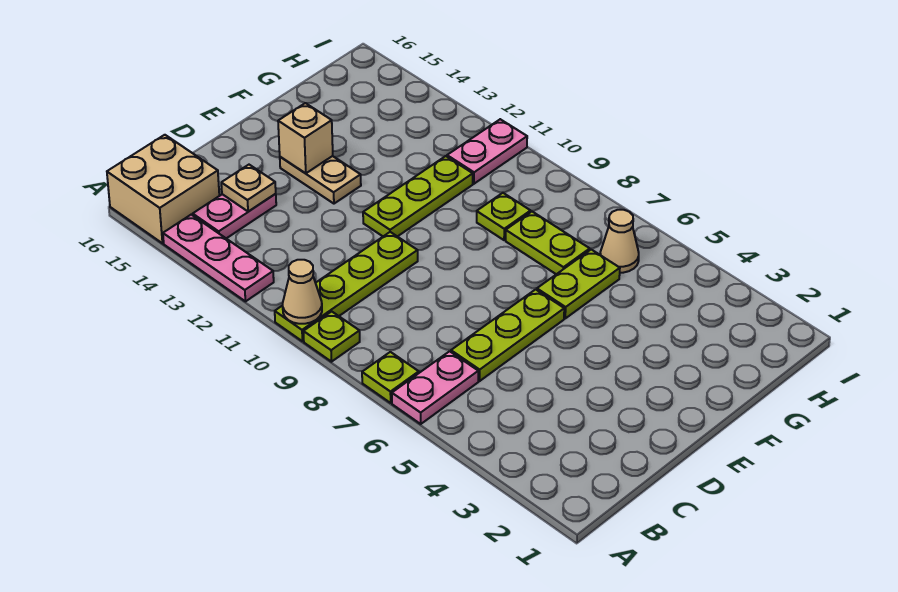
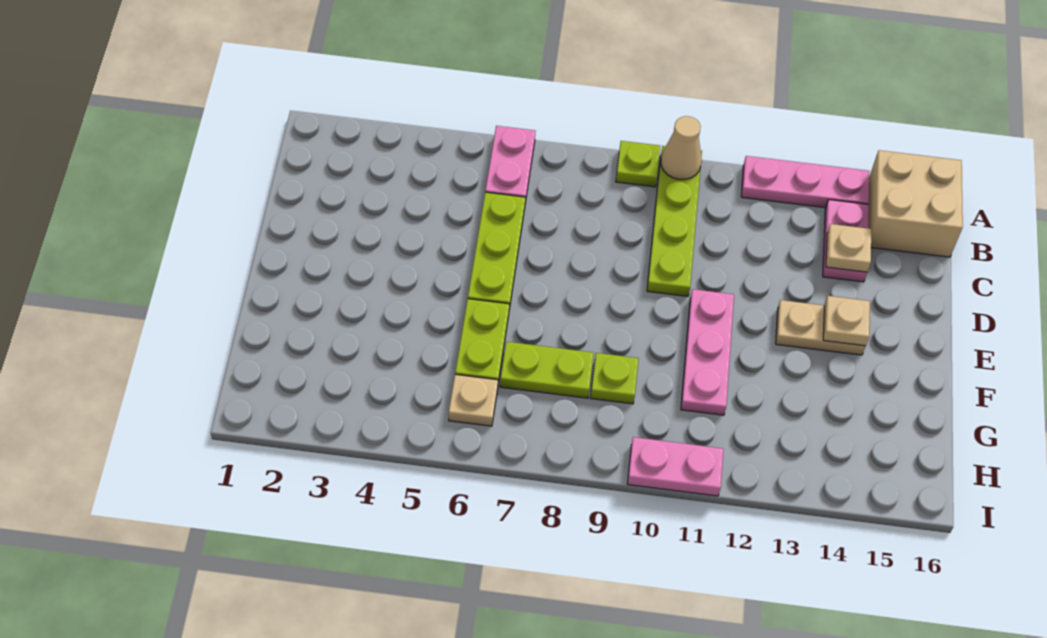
lime plate A7 level 1 -> none
lime plate E11:G11 level 1 -> pink plate E11:G11 level 1
tan brick E14 level 2 -> tan plate E14 level 2
tan cone H6 level 1 -> tan plate H6 level 1
pink plate H11:I11 level 1 -> pink plate I10:I11 level 1

